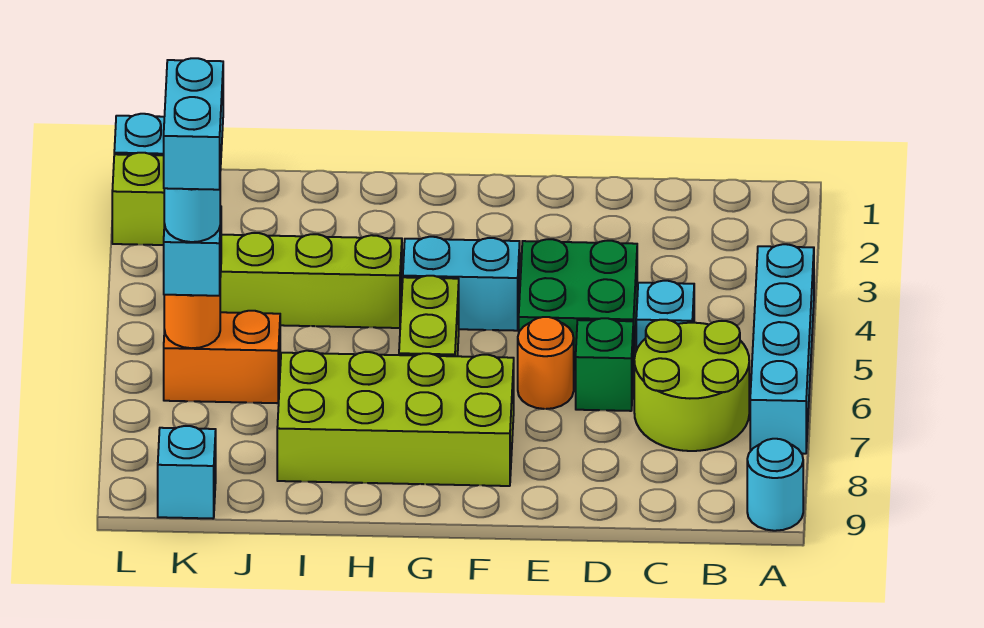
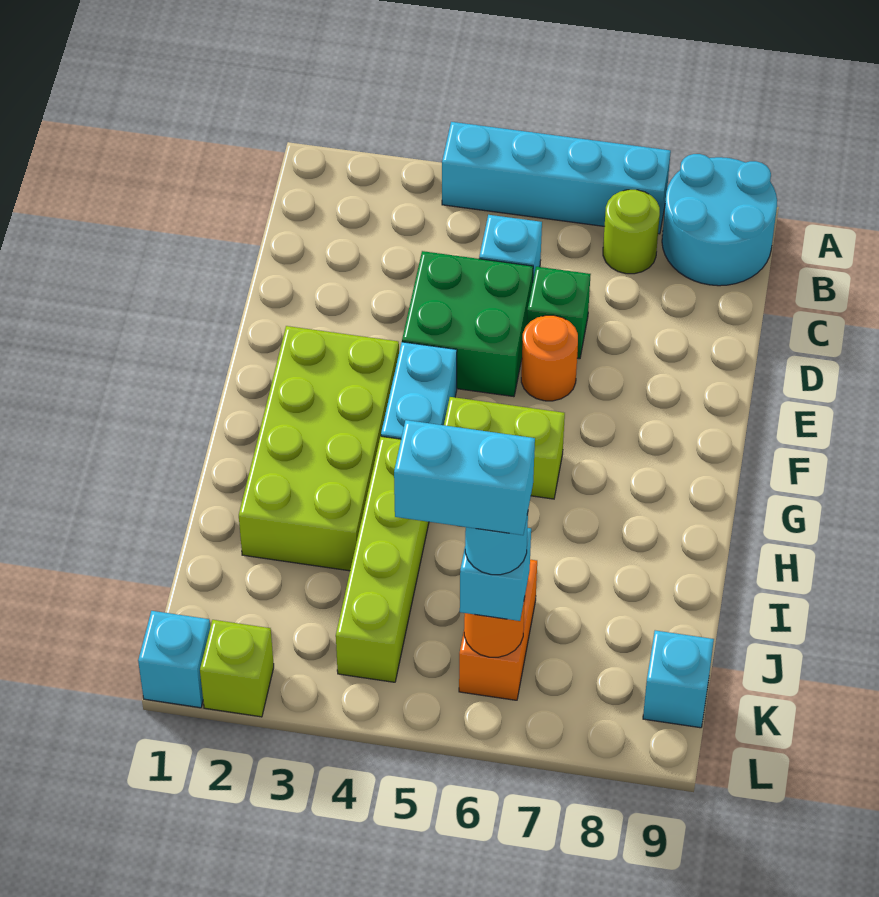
cyan round brick A9 level 1 -> cyan round brick A8:B9 level 1
lime round brick B6:C7 level 1 -> lime round brick B7 level 1
lime brick F7:I8 level 1 -> lime brick F2:I3 level 1

